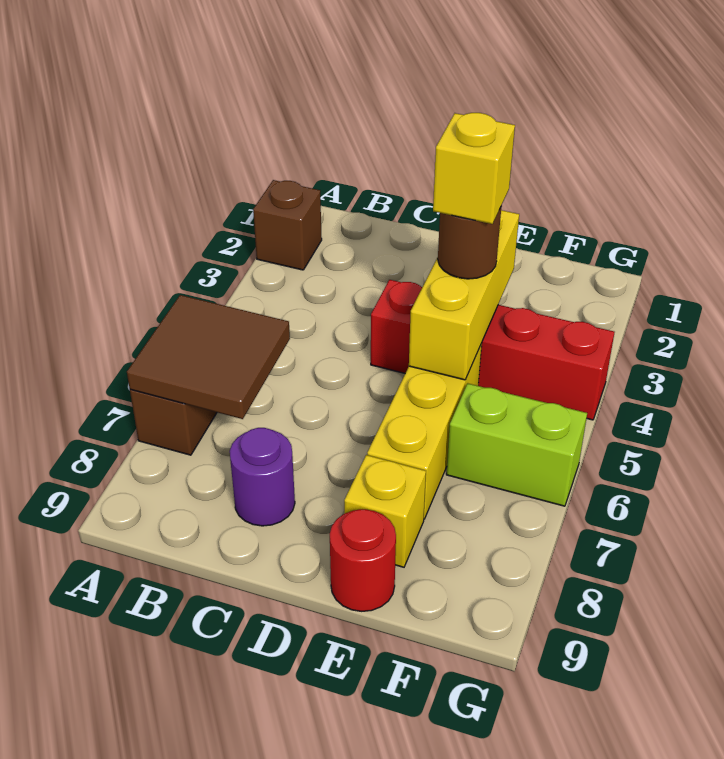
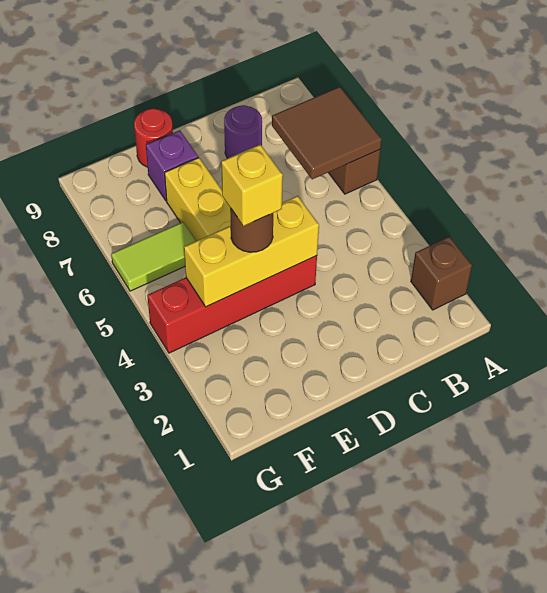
yellow brick E3:E5 level 2 -> yellow brick D4:F4 level 2
yellow brick E8 level 1 -> purple brick E8 level 1
lime brick F6:G6 level 1 -> lime tile F6:G6 level 1

